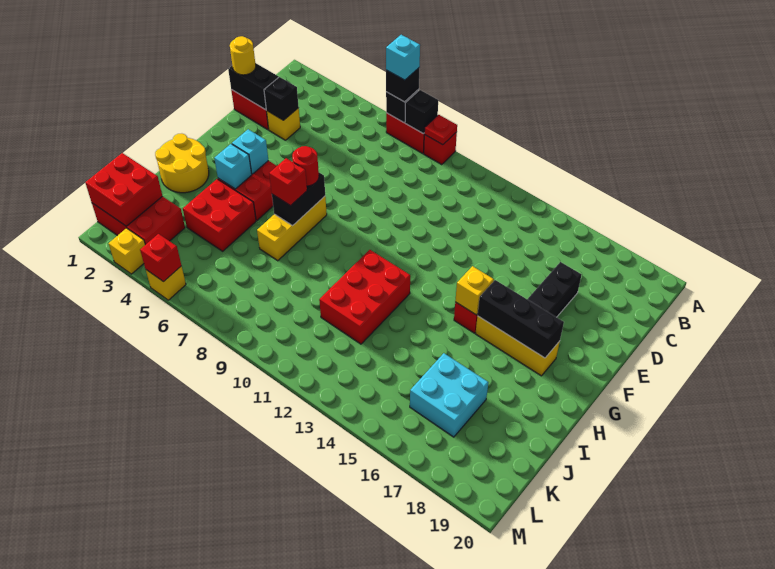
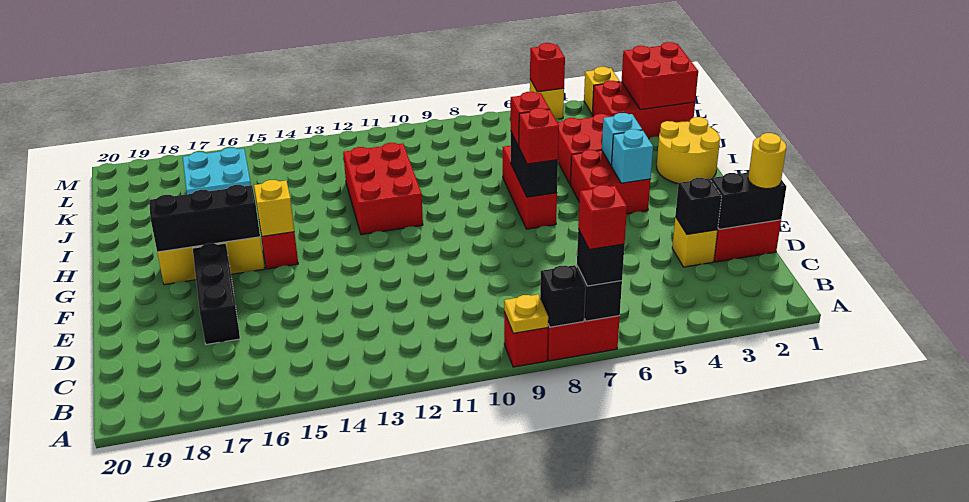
cyan brick A7 level 4 -> red brick A7 level 4
red plate A9 level 2 -> yellow plate A9 level 2
yellow brick G7:I7 level 1 -> red brick G7:I7 level 1
red round brick G7 level 3 -> red brick G7 level 3

